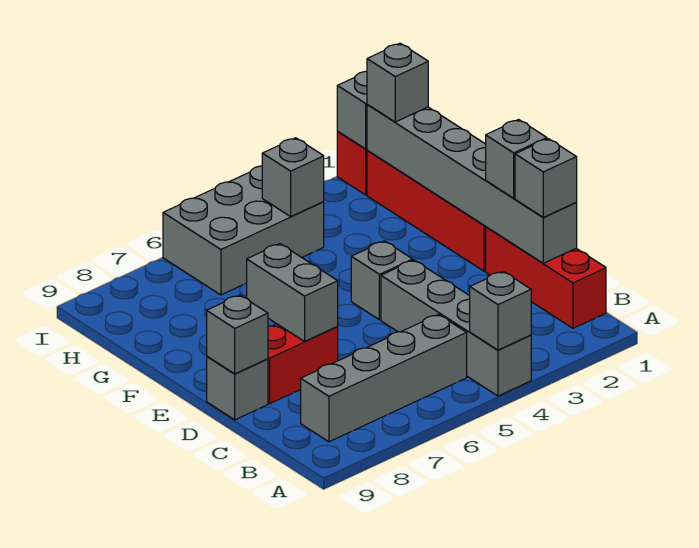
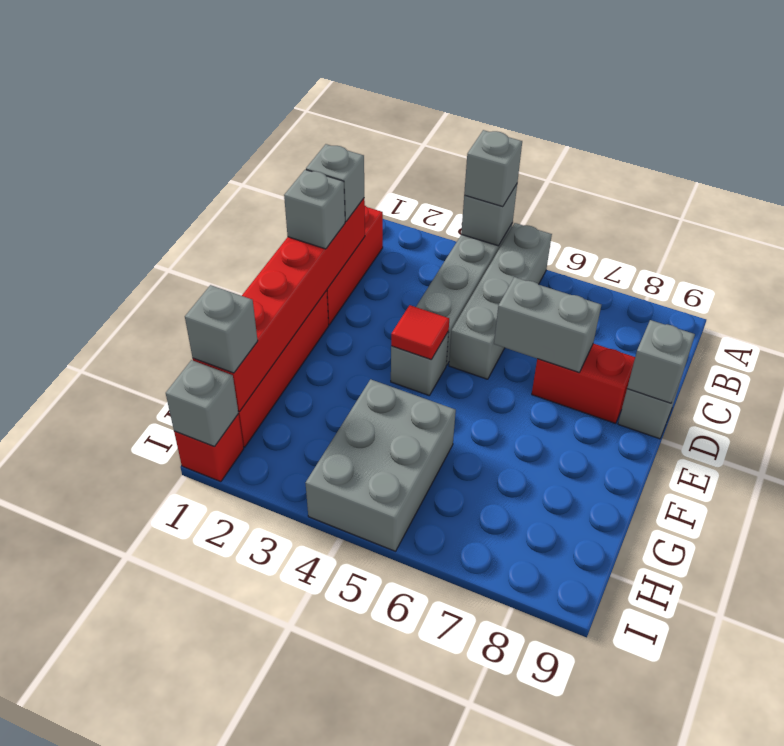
grey brick B5:B8 level 1 -> grey brick A5:D5 level 1
grey brick C1:H1 level 2 -> red brick C1:H1 level 2
grey brick D7:E7 level 2 -> grey brick D6:D7 level 2
none -> red tile E4 level 2
grey brick H4:I6 level 1 -> grey brick G4:I5 level 1
grey brick H4 level 2 -> grey brick A4 level 3

